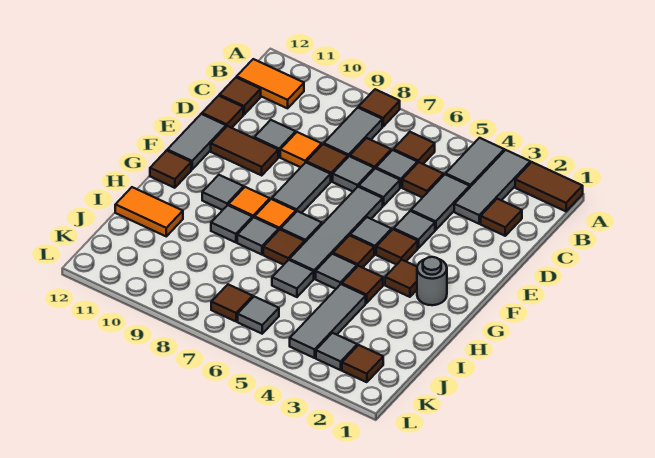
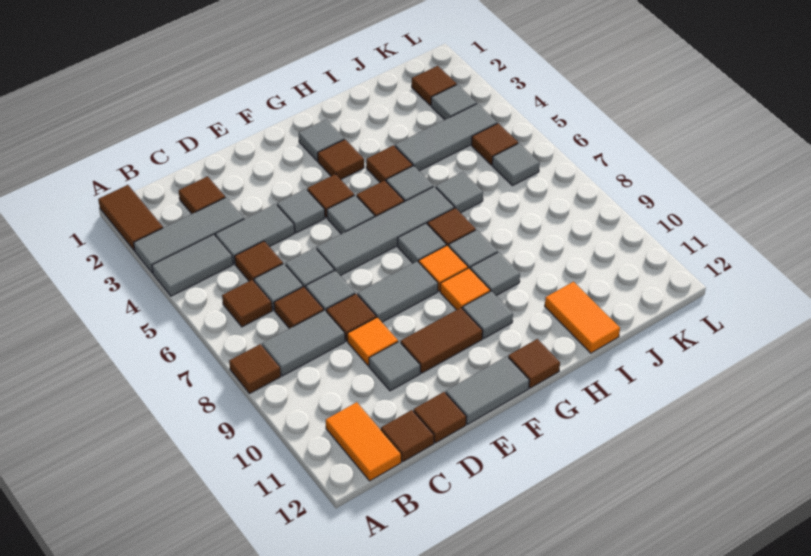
brown tile E10:E11 level 1 -> brown tile E10:F10 level 1
grey round brick G2 level 1 -> grey tile G2 level 1
brown tile K7 level 1 -> brown tile K5 level 1

